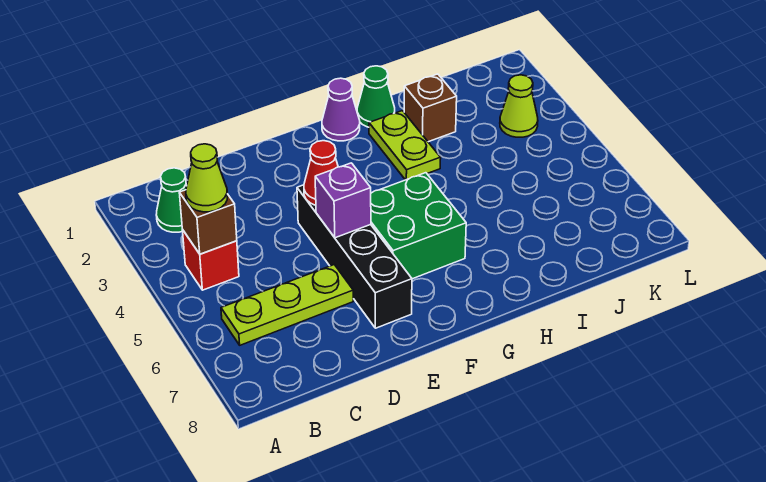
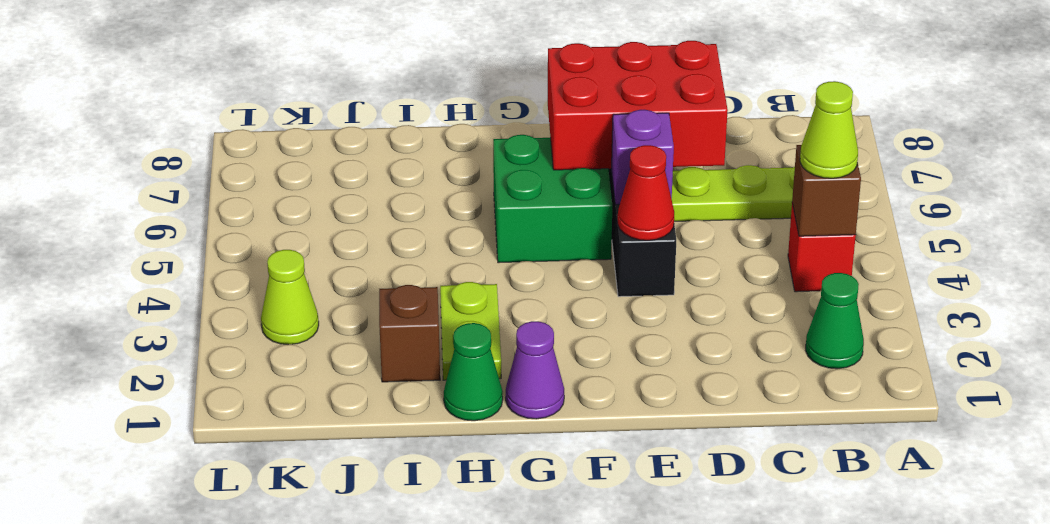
none -> red brick D6:F7 level 2

